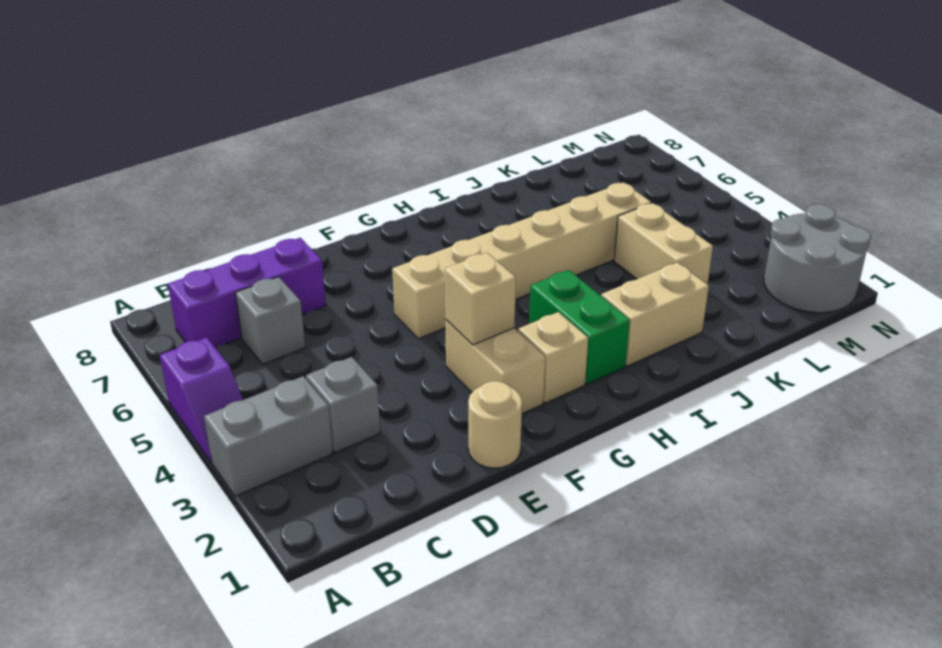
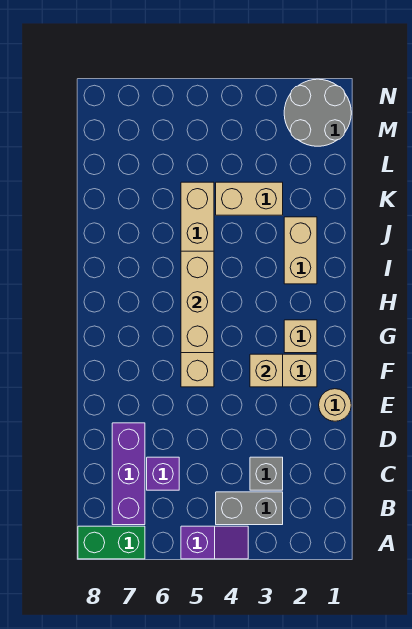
grey brick A3:B3 level 1 -> grey brick B3:B4 level 1
grey brick C6 level 1 -> purple brick C6 level 1
none -> tan brick G5:I5 level 2
green brick H2:H3 level 1 -> green brick A7:A8 level 1

